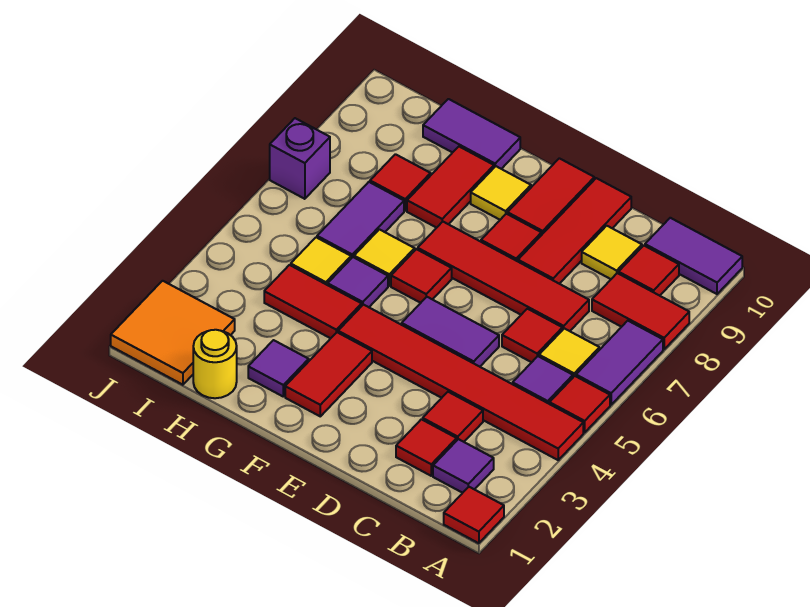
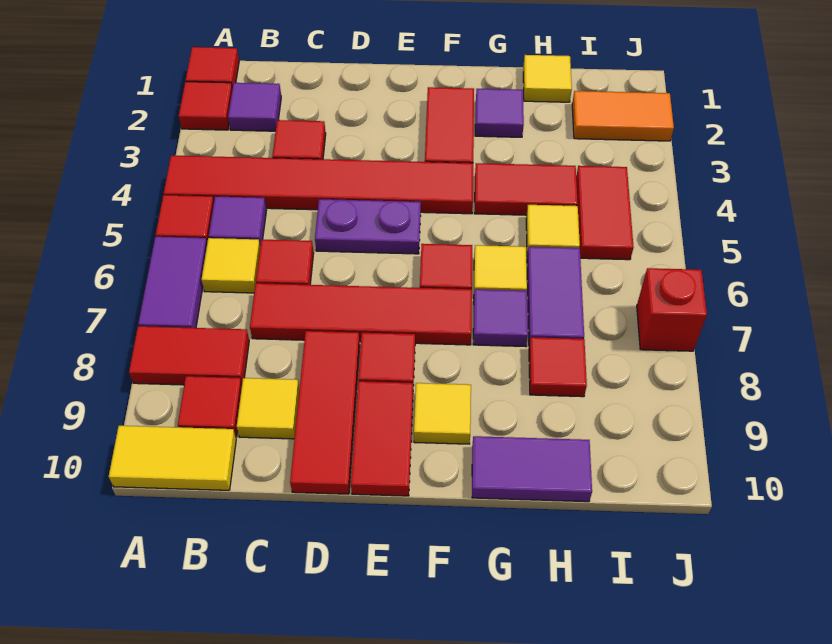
purple tile A10:B10 level 1 -> yellow tile A10:B10 level 1
red tile C2 level 1 -> red tile A2 level 1
purple tile D5:E5 level 1 -> purple plate D5:E5 level 1
purple tile G5 level 1 -> purple tile G7 level 1
red tile G8:G9 level 1 -> red tile I4:I5 level 1
yellow round brick H1 level 1 -> yellow tile H1 level 1
orange tile I1:J2 level 1 -> orange tile I2:J2 level 1
purple brick J7 level 1 -> red brick J7 level 1

